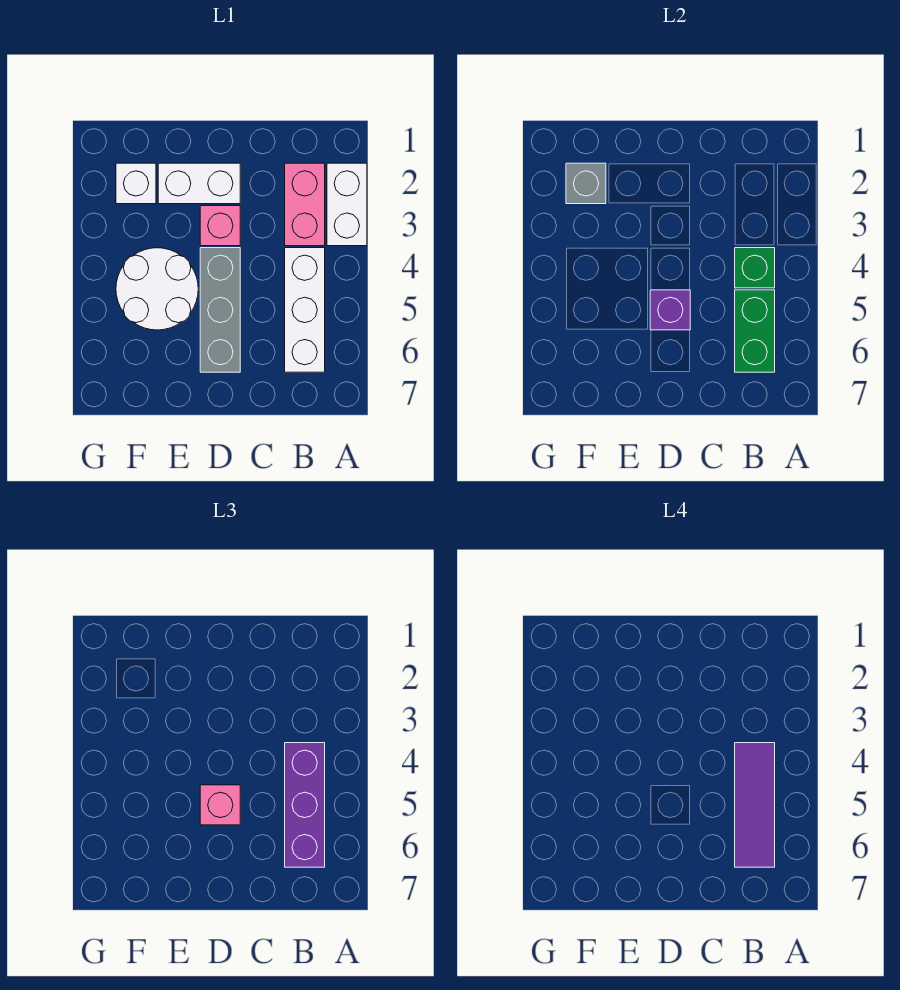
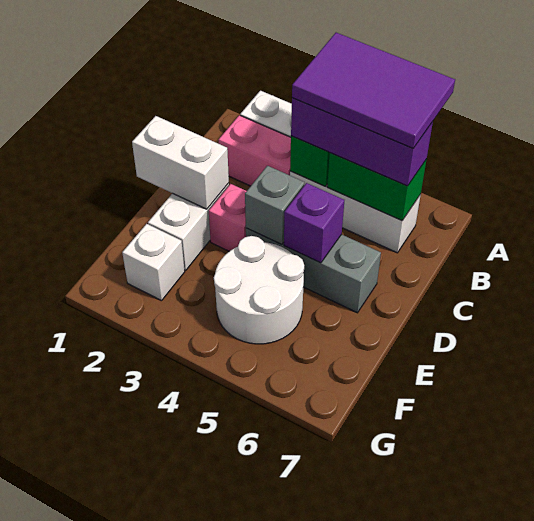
purple tile B4:B6 level 4 -> purple tile A4:B6 level 4
none -> white brick D1:D2 level 2
pink brick D5 level 3 -> none
grey brick F2 level 2 -> grey brick D4 level 2

